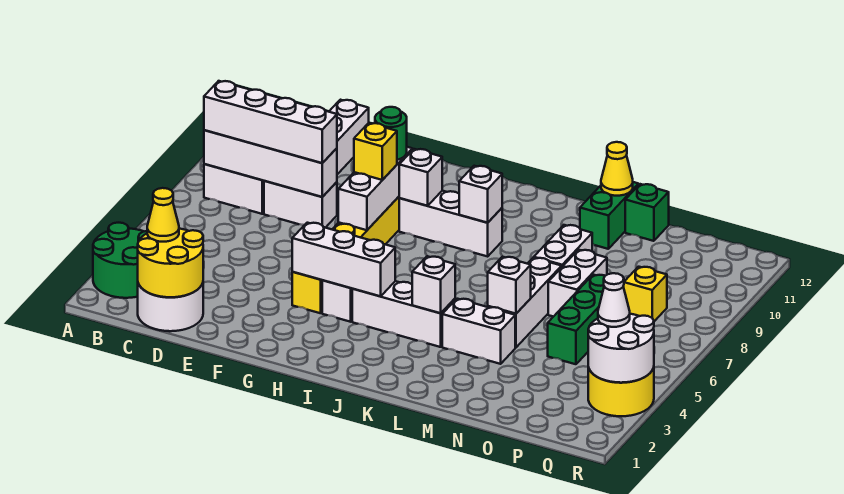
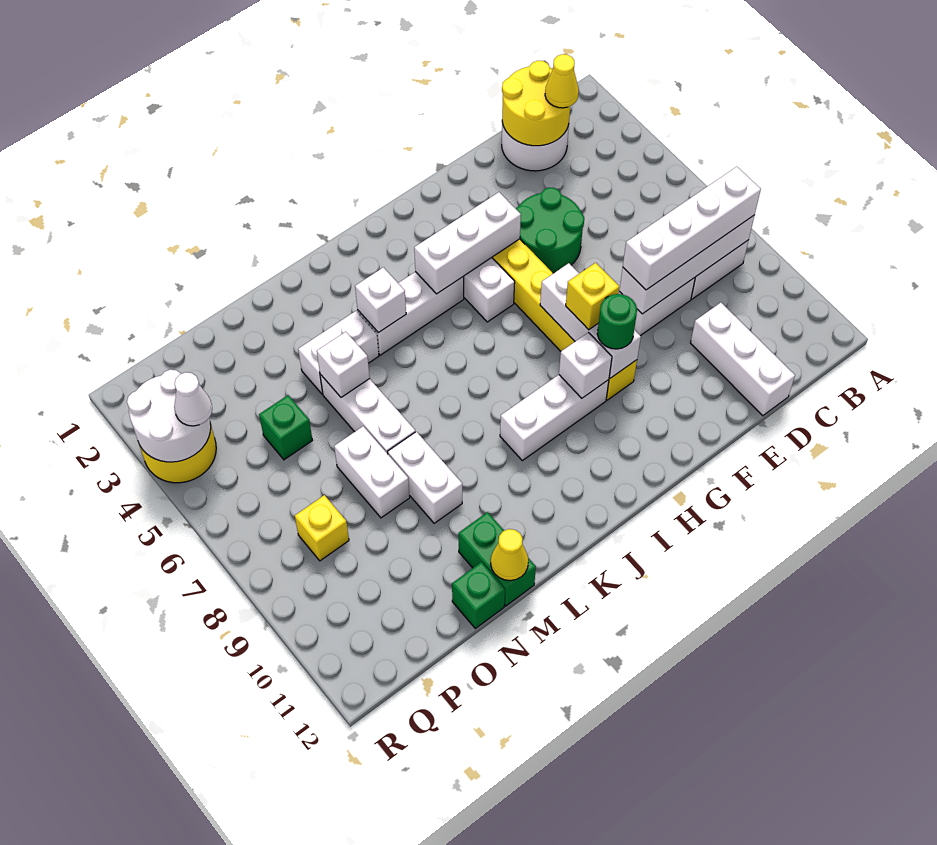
green round brick A2:B3 level 1 -> green round brick E4:F5 level 1
white brick J9 level 2 -> none
green brick O5:O7 level 1 -> green brick O5 level 1

